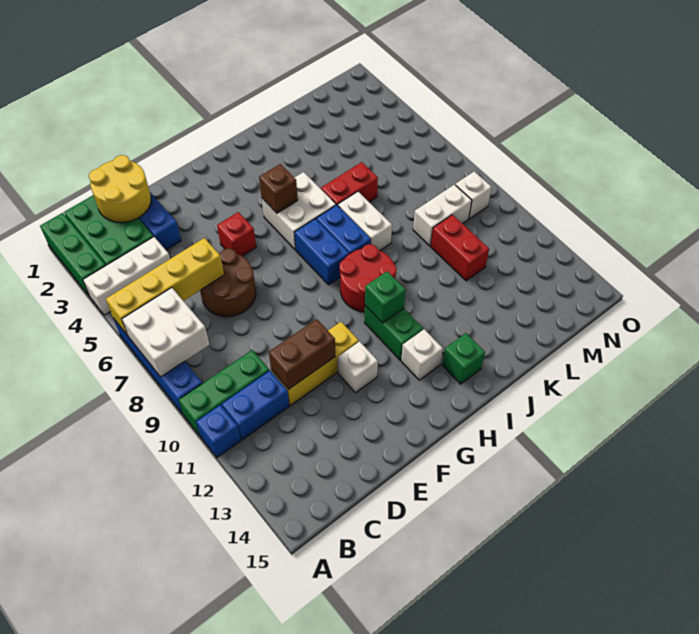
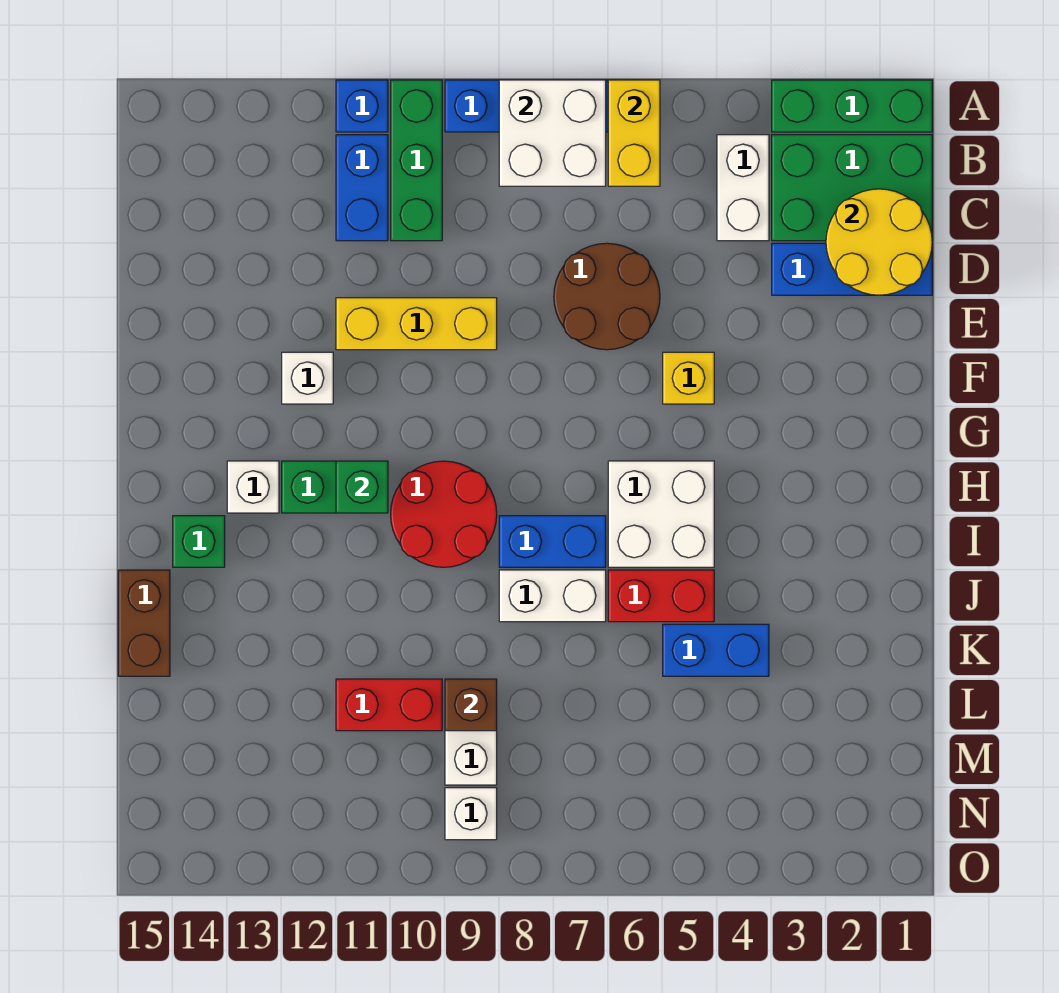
white brick A4:C4 level 1 -> white brick B4:C4 level 1
yellow brick A6:D6 level 2 -> yellow brick A6:B6 level 2
yellow brick D11:F11 level 1 -> yellow brick E9:E11 level 1
brown brick D11:E11 level 2 -> brown brick J15:K15 level 1
red brick F5 level 1 -> yellow brick F5 level 1
brown brick H5 level 2 -> brown brick L9 level 2
blue brick H7:H8 level 1 -> blue brick K4:K5 level 1
red brick J6:K6 level 1 -> red brick J5:J6 level 1

